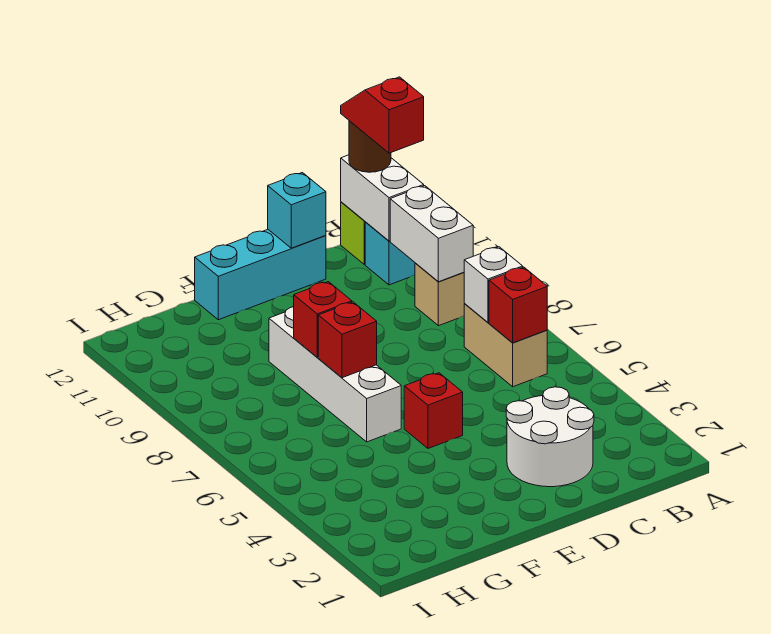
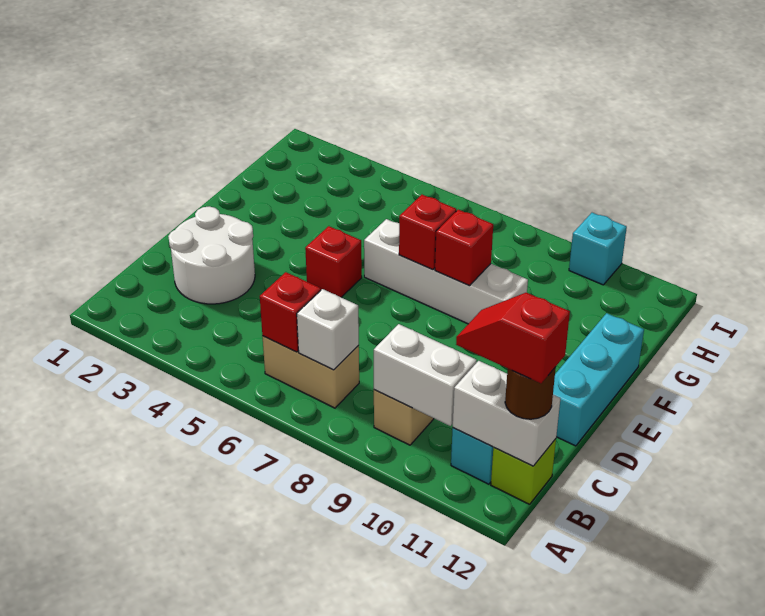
red slope B11:B12 level 4 top 11 -> red slope B11:B12 level 4 top 12
cyan brick D12 level 2 -> cyan brick I10 level 1

